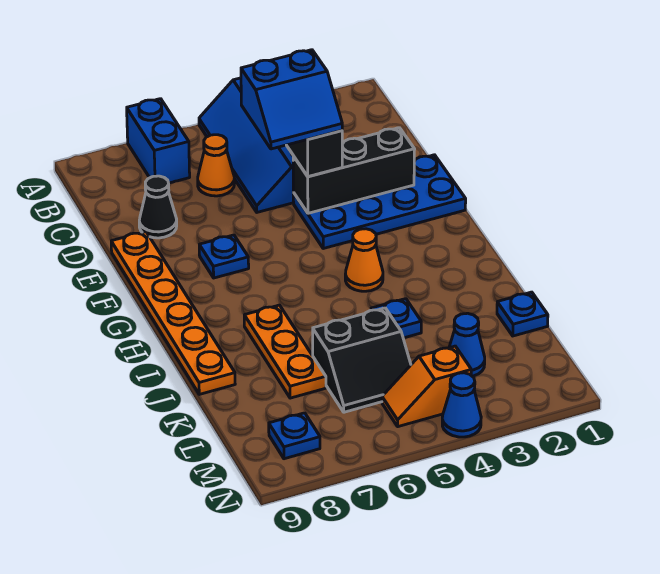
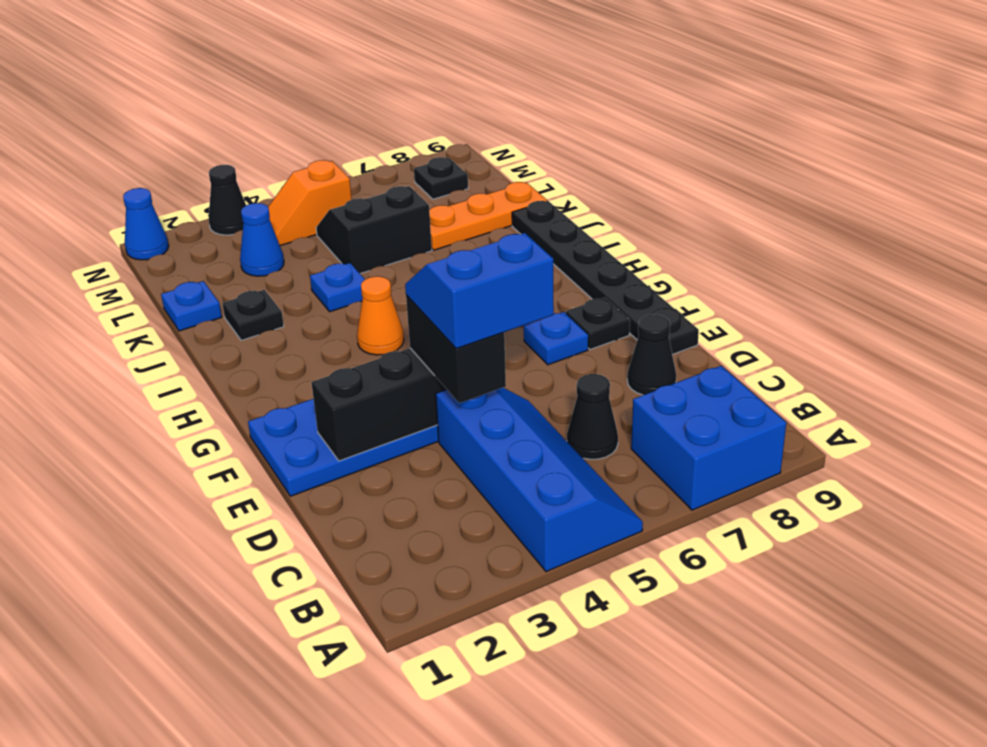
blue brick A7:B7 level 1 -> blue brick A7:B8 level 1
orange cone C6 level 1 -> black cone C6 level 1
orange plate E9:J9 level 1 -> black plate E9:J9 level 1
none -> black plate F8 level 1
orange plate I7:K7 level 1 -> orange plate K7:K9 level 1
none -> black plate J2 level 1
orange slope M4:M5 level 1 top 4 -> orange slope M4:M5 level 1 top 5
blue plate M8 level 1 -> black plate M8 level 1
none -> black cone N3 level 1
blue cone N4 level 1 -> blue cone N1 level 1

